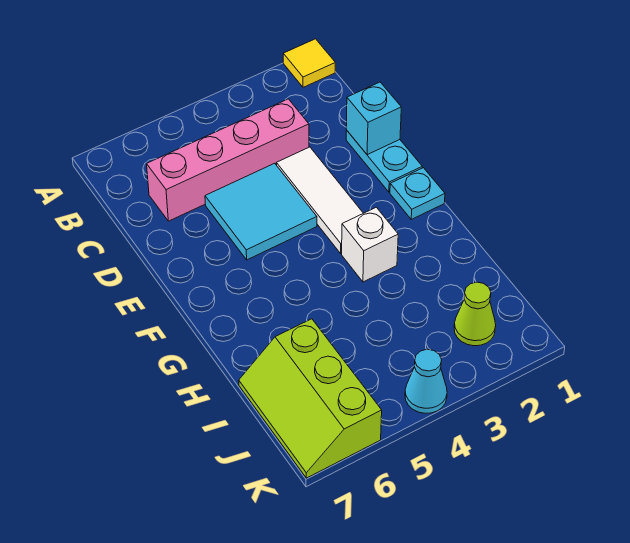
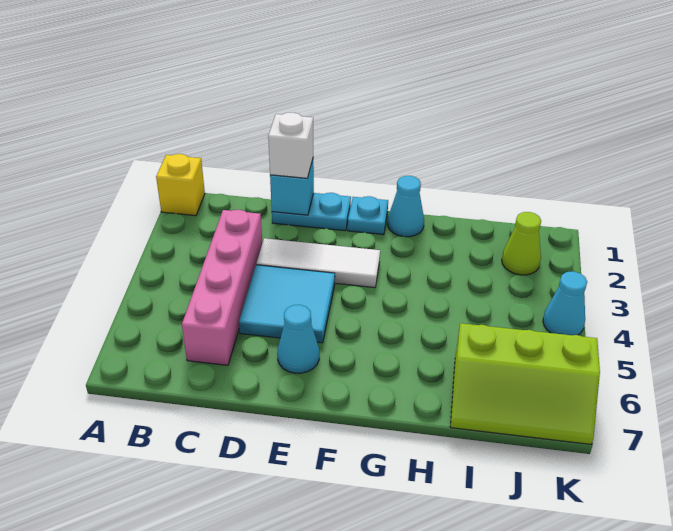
yellow tile A1 level 1 -> yellow brick A1 level 1
none -> cyan cone E6 level 1
none -> cyan cone G1 level 1
white brick G3 level 1 -> white brick D1 level 3

